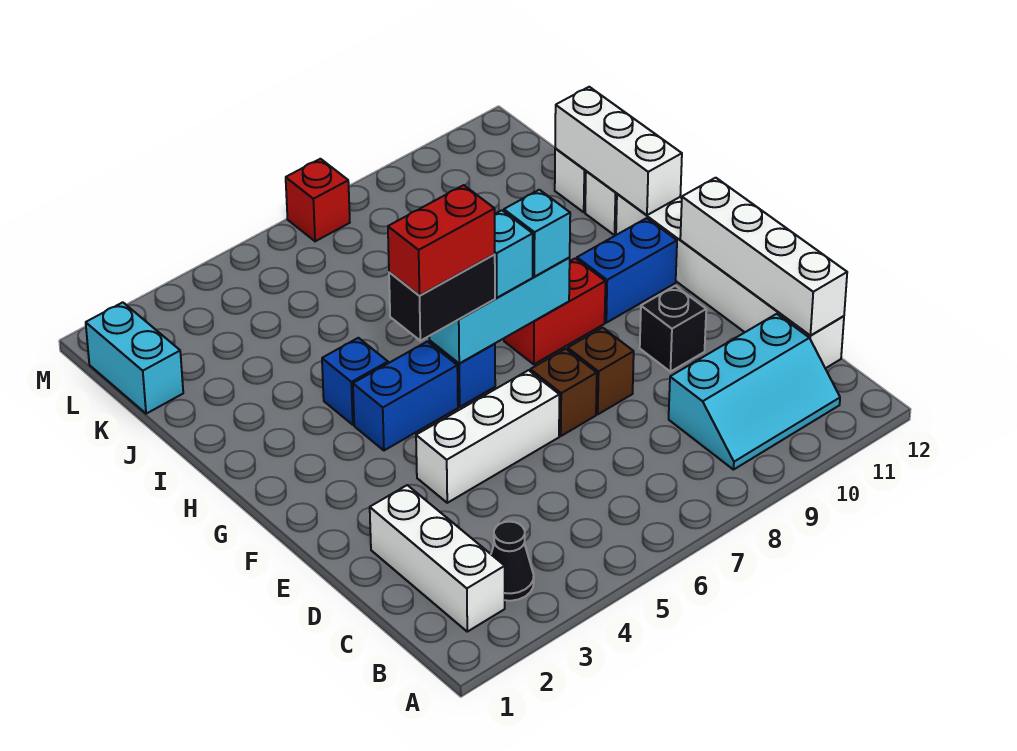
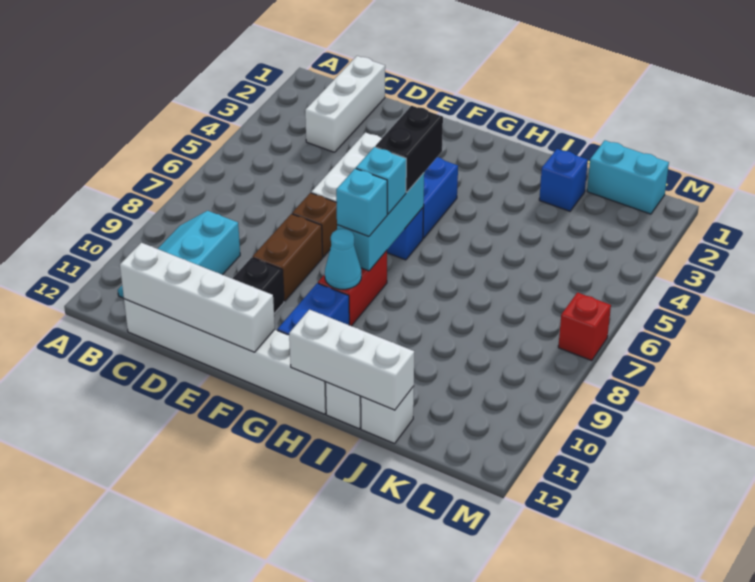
white brick B2:D2 level 1 -> white brick C1:C3 level 1
black cone B3 level 1 -> none
brown brick E8 level 1 -> brown brick E8:E9 level 1
red brick G5:G6 level 4 -> none
none -> cyan cone G9 level 2
blue brick H4 level 1 -> blue brick J2 level 1

